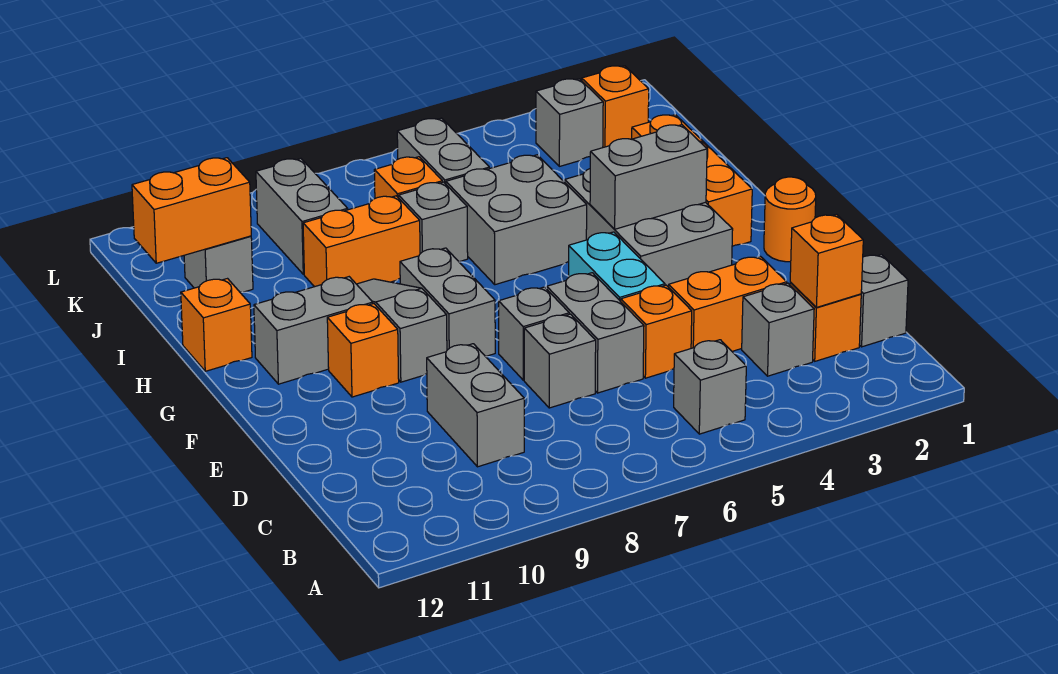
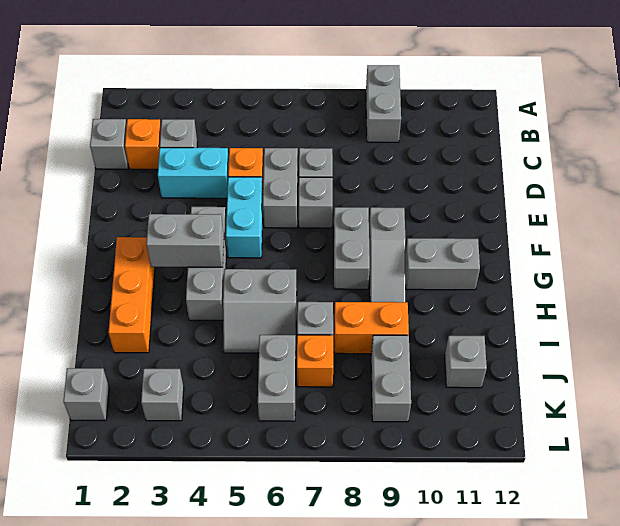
grey brick B5 level 1 -> grey brick K1 level 1
orange brick C2 level 2 -> none
grey brick C9:D9 level 1 -> grey brick A9:B9 level 1
orange brick D3:D4 level 1 -> cyan brick D3:D4 level 1
orange round brick F1 level 1 -> none
grey brick F3:H4 level 1 -> grey brick F4:H4 level 1
orange brick F10 level 1 -> none
grey brick H5:I6 level 1 -> grey slope H5:I6 level 1 top H
orange brick H12 level 1 -> none
orange brick J11:J12 level 2 -> none
orange brick K2 level 1 -> none

